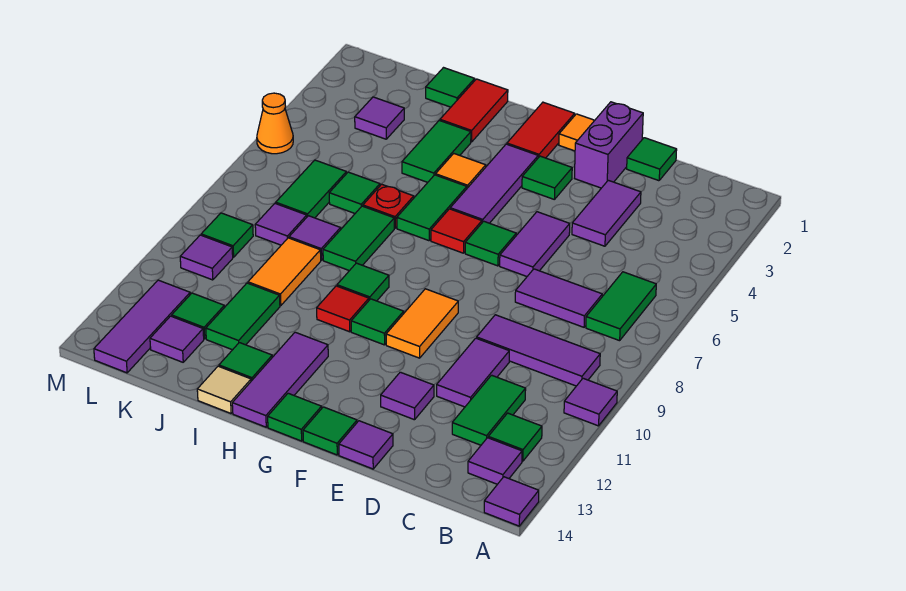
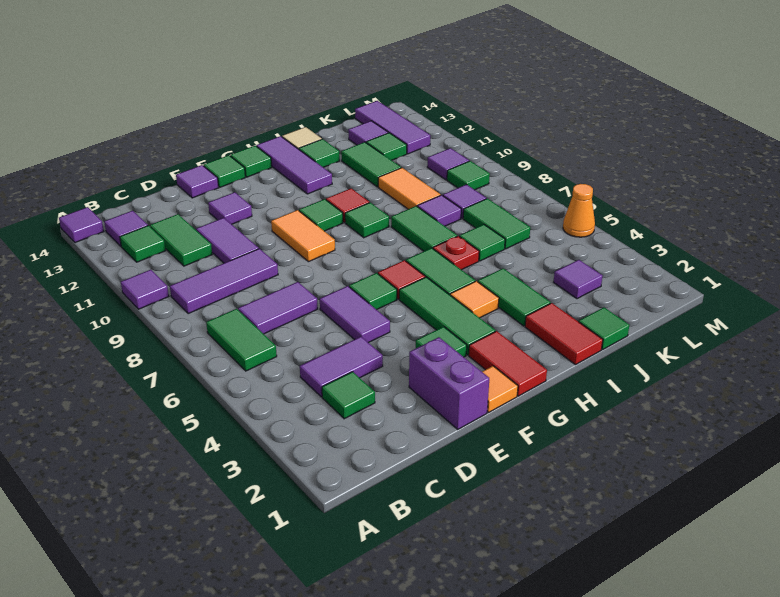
green tile D1 level 1 -> green tile C3 level 1
purple tile D3:D4 level 1 -> purple tile C4:D4 level 1
purple tile G3:G5 level 1 -> green tile G3:G5 level 1

